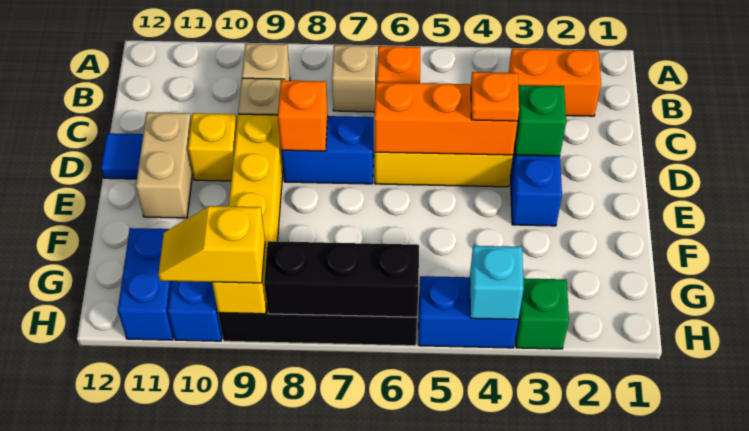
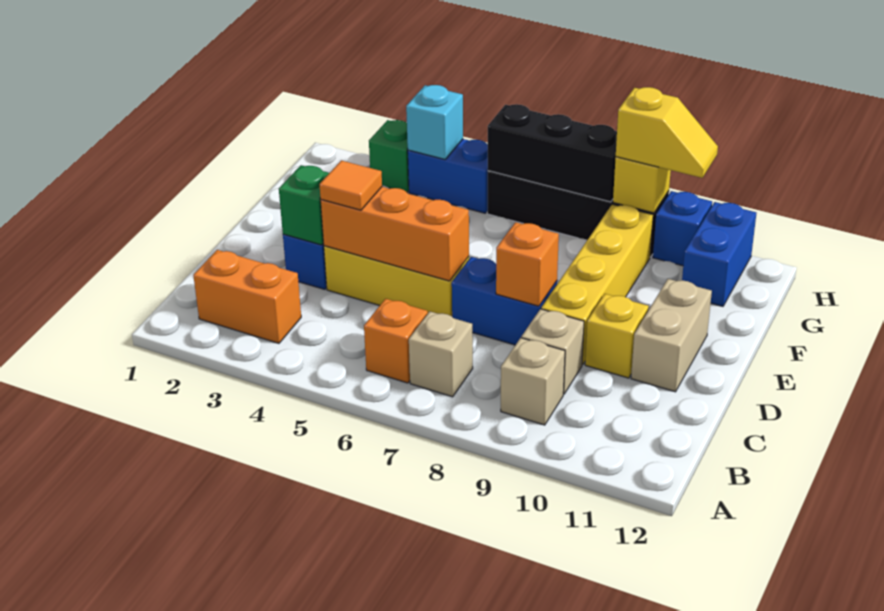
orange plate D4 level 3 -> orange tile D4 level 3
blue tile D12 level 1 -> none

